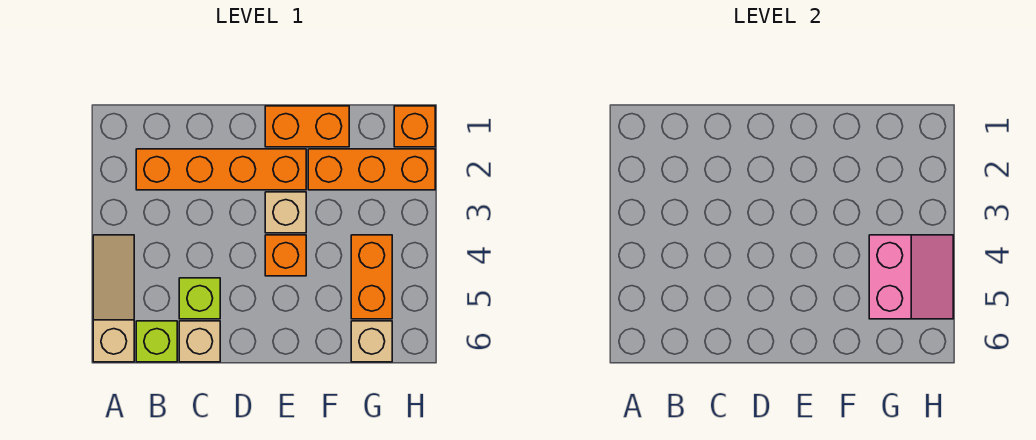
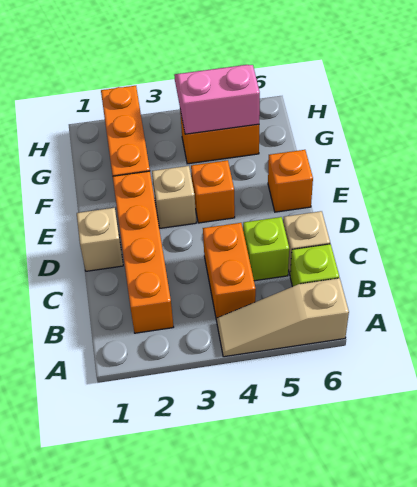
orange brick E1:F1 level 1 -> orange brick B4:C4 level 1
tan brick G6 level 1 -> tan brick D1 level 1
orange brick H1 level 1 -> orange brick E6 level 1

